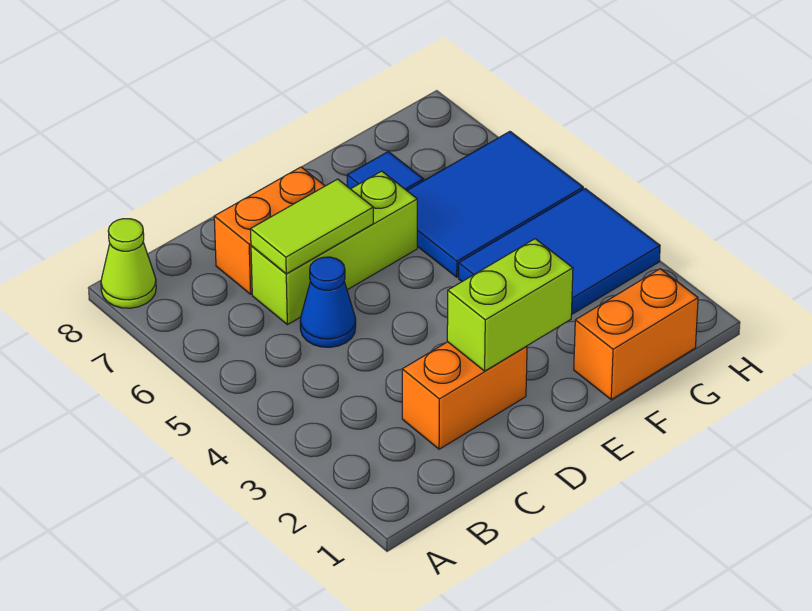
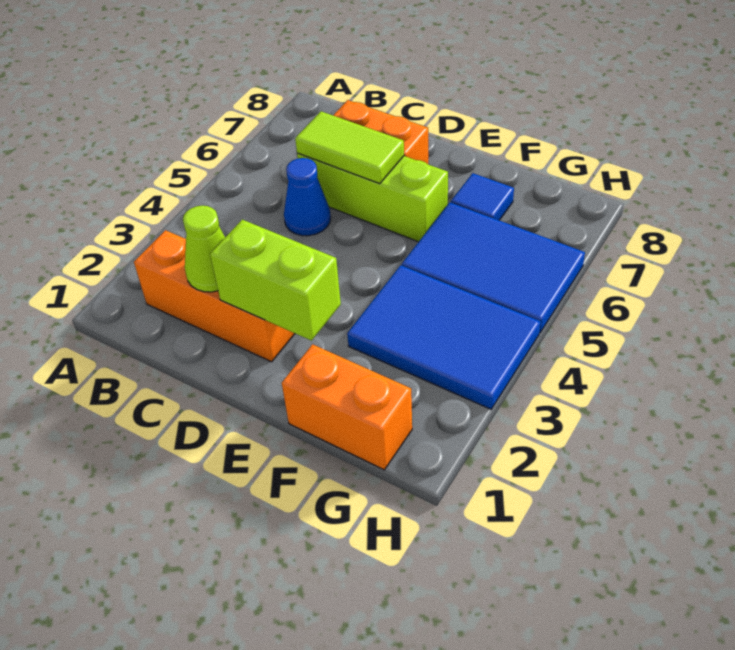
lime cone A8 level 1 -> lime cone C2 level 2
orange brick C2:D2 level 1 -> orange brick B2:D2 level 1

